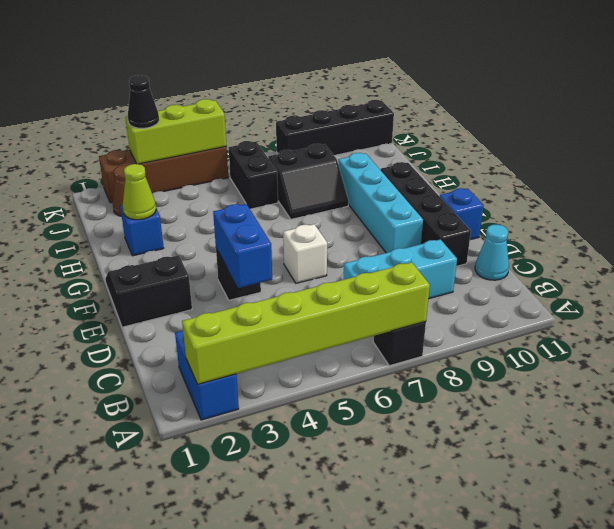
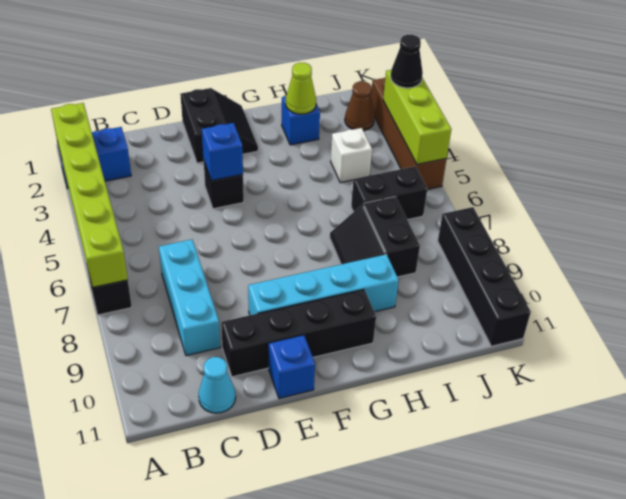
blue brick D4:E4 level 2 -> blue brick E4 level 2
white brick E6 level 1 -> white brick I4 level 1

